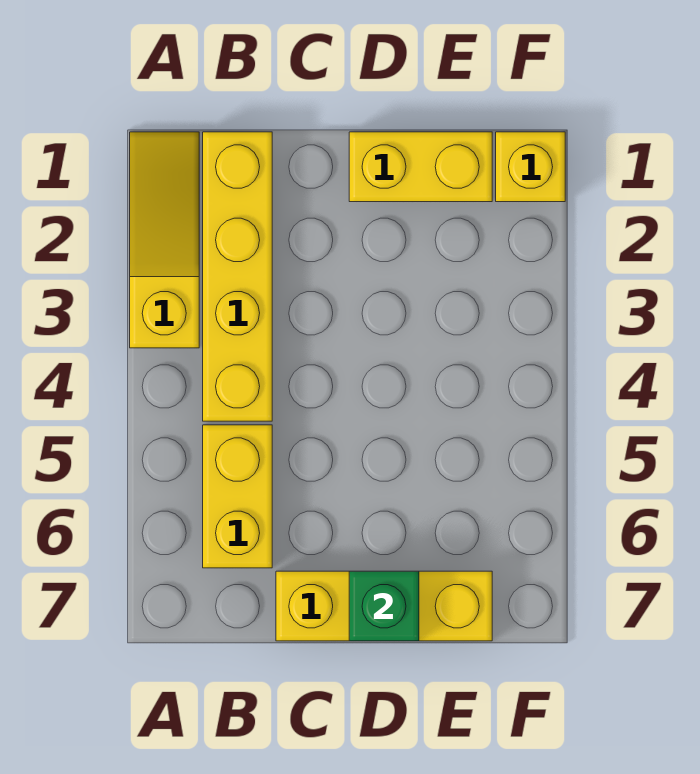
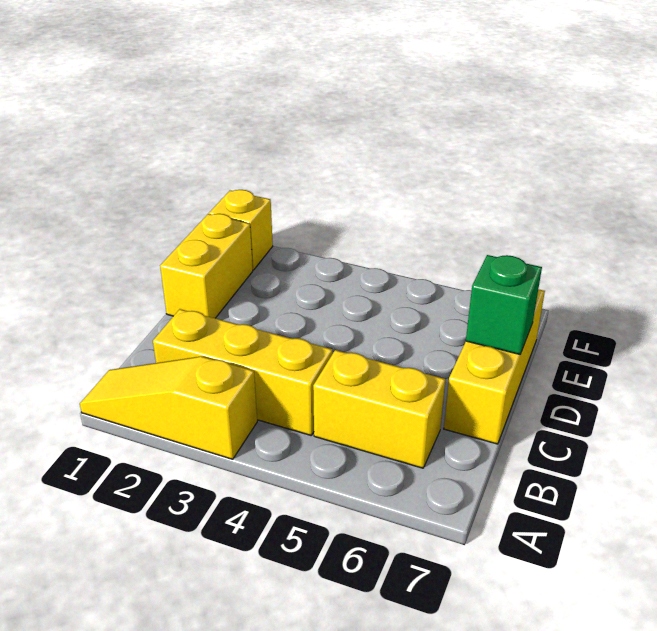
yellow brick B1:B4 level 1 -> yellow brick B2:B4 level 1

